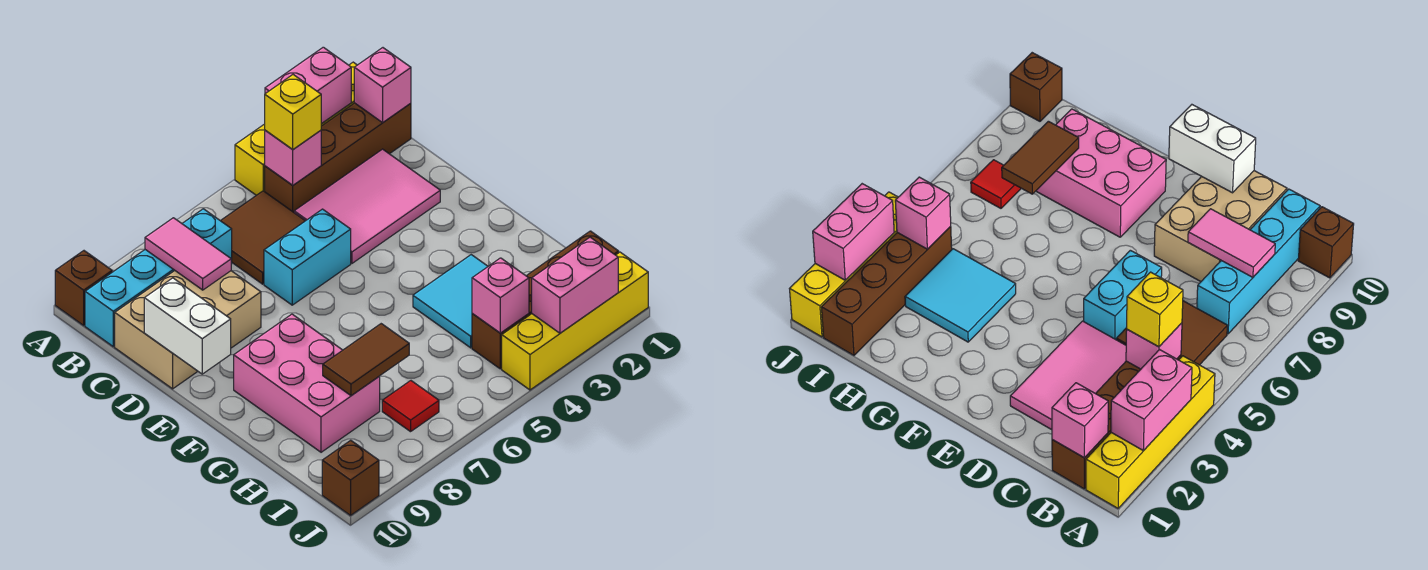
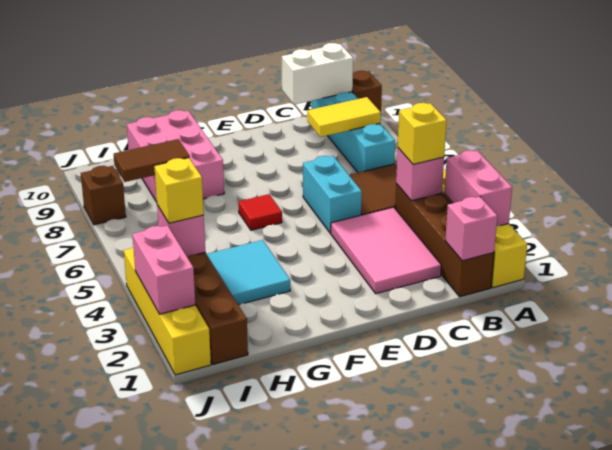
pink tile B8:C8 level 2 -> yellow tile B8:C8 level 2
tan brick C8:D10 level 1 -> none
white brick D10:E10 level 2 -> white brick B10:C10 level 2
pink brick F8:H9 level 1 -> pink brick G8:H10 level 1
brown tile H7:H8 level 2 -> brown tile H8:I8 level 2
none -> yellow brick I4 level 3
red tile I7 level 1 -> red tile F6 level 1
brown brick J10 level 1 -> brown brick J8 level 1

